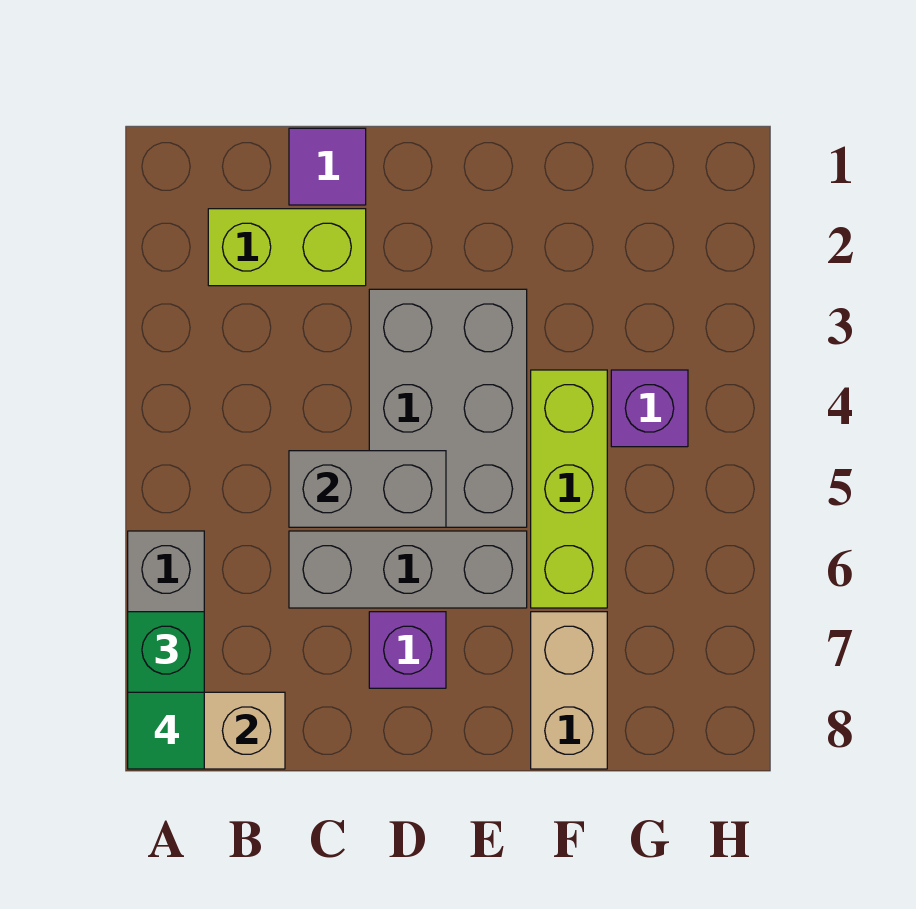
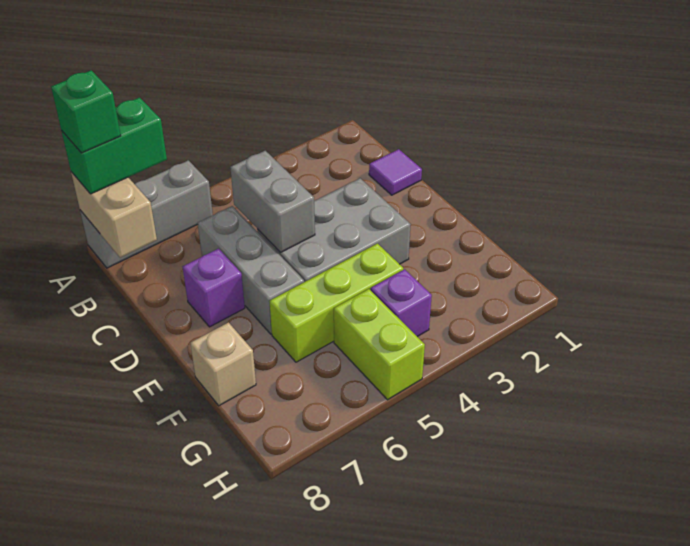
green tile A8 level 4 -> green brick A8 level 4
lime brick B2:C2 level 1 -> lime brick G5:H5 level 1
tan brick F7:F8 level 1 -> tan brick F8 level 1

